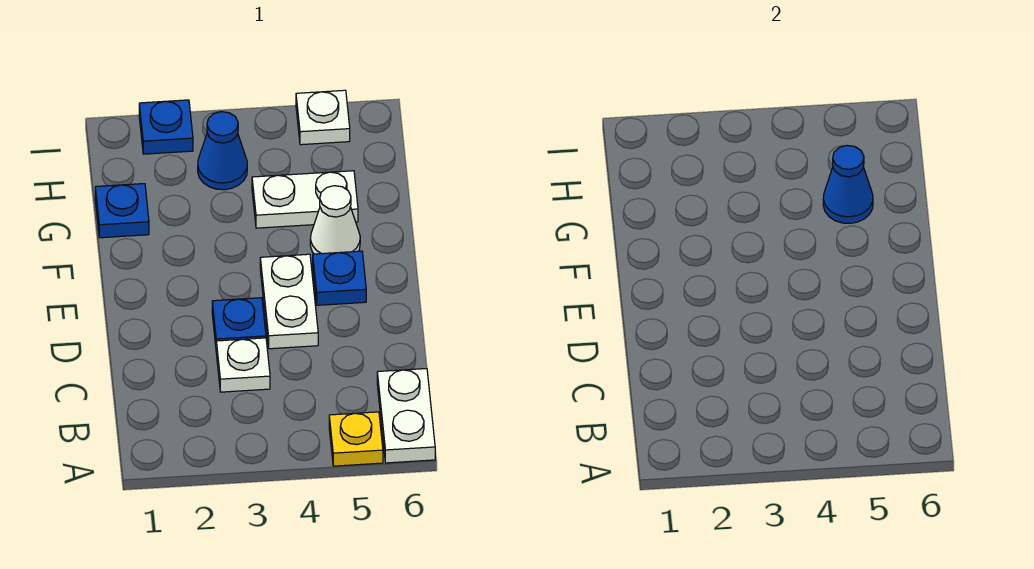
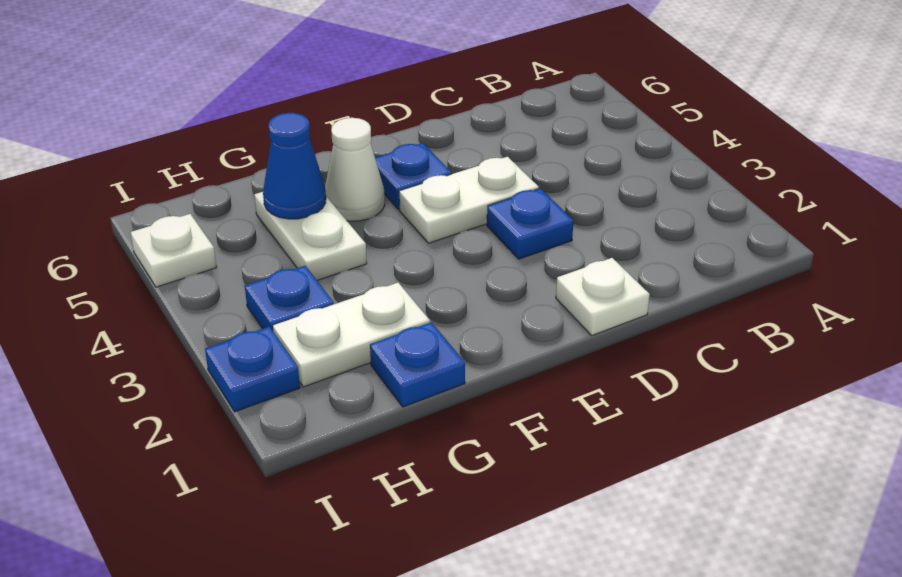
yellow plate A5 level 1 -> none
white plate A6:B6 level 1 -> white plate G2:H2 level 1
white plate C3 level 1 -> white plate D1 level 1
blue cone H3 level 1 -> blue plate H3 level 1

